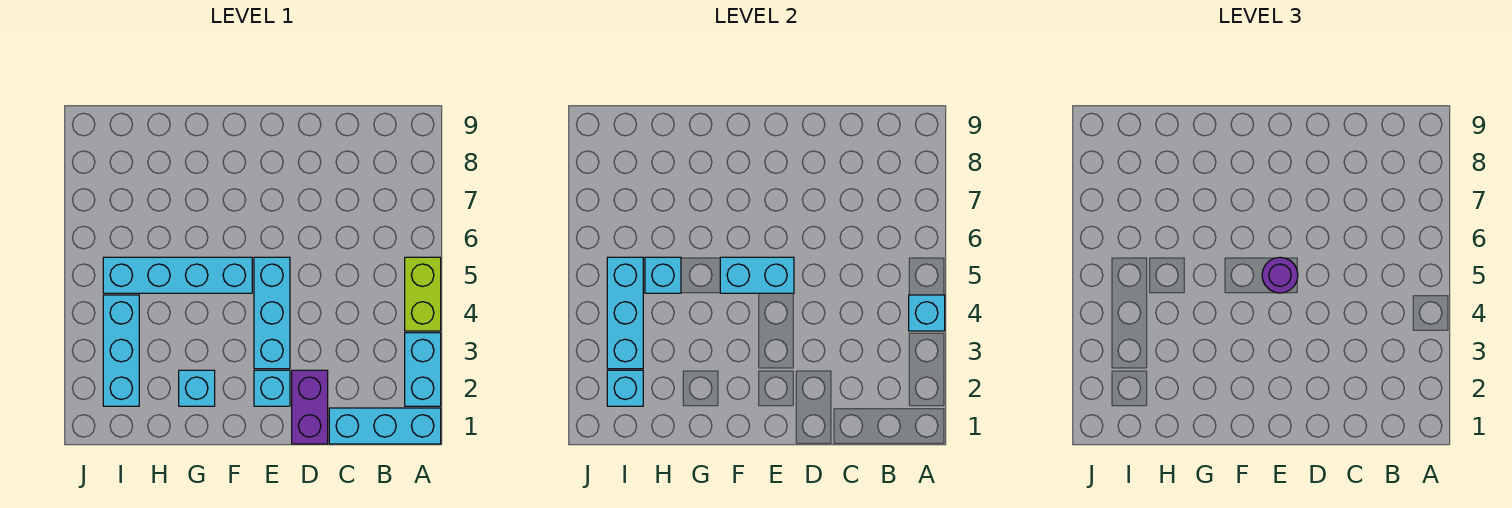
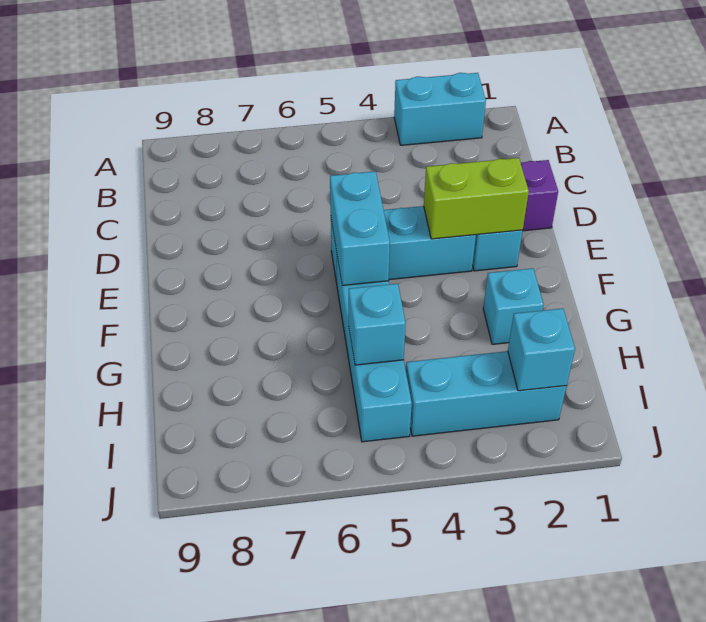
cyan brick A1:C1 level 1 -> none
lime brick A4:A5 level 1 -> lime brick E2:E3 level 2
cyan brick A4 level 2 -> none
purple round brick E5 level 3 -> none
cyan brick I3:I5 level 2 -> none

